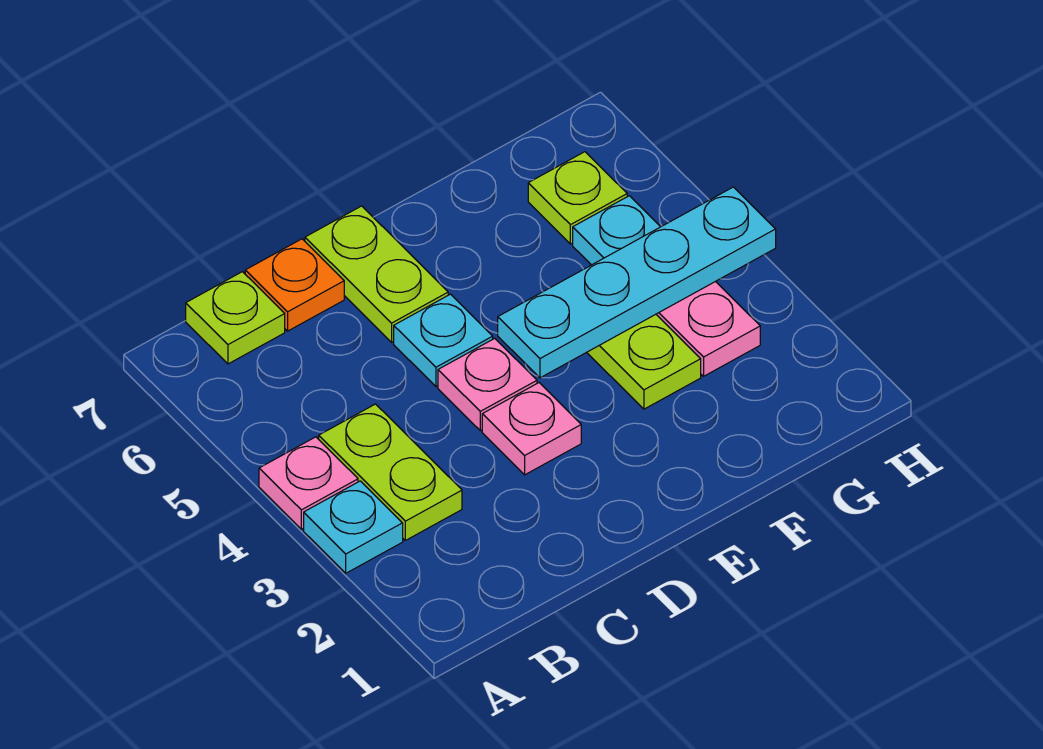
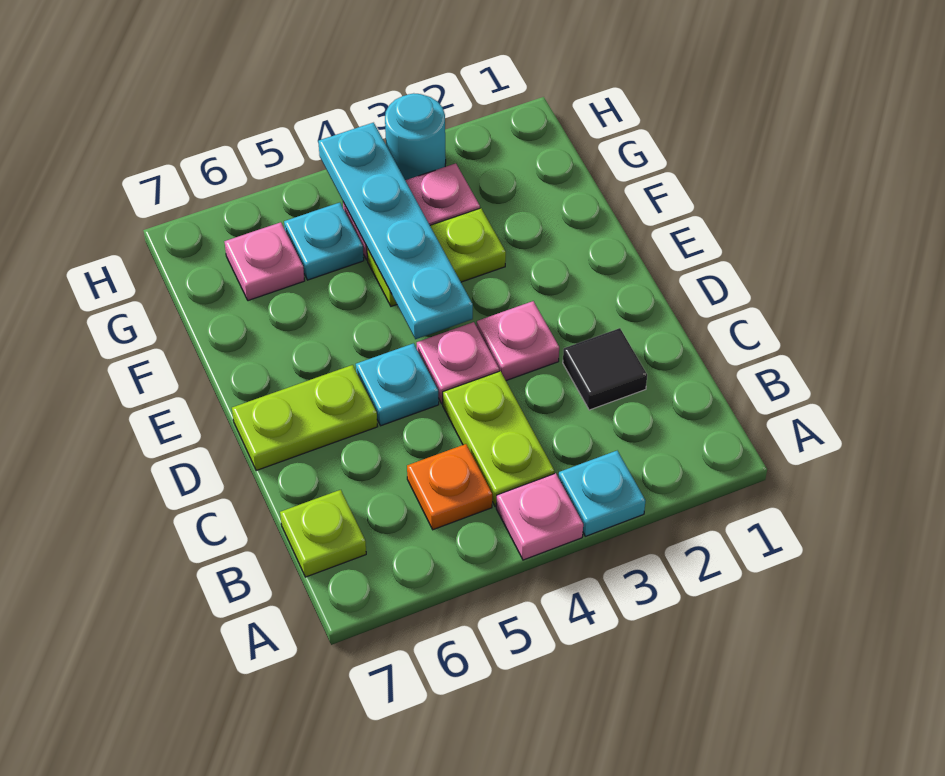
lime plate B3:B4 level 1 -> lime plate B4:C4 level 1
none -> black tile C2 level 1
orange plate C7 level 1 -> orange plate B5 level 1
lime plate G6 level 1 -> pink plate G6 level 1
none -> cyan round brick H3 level 1

